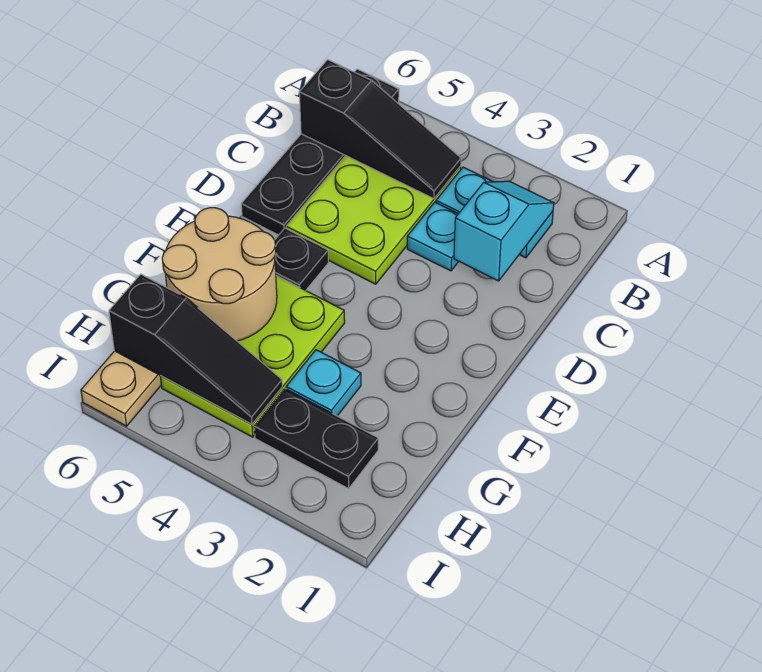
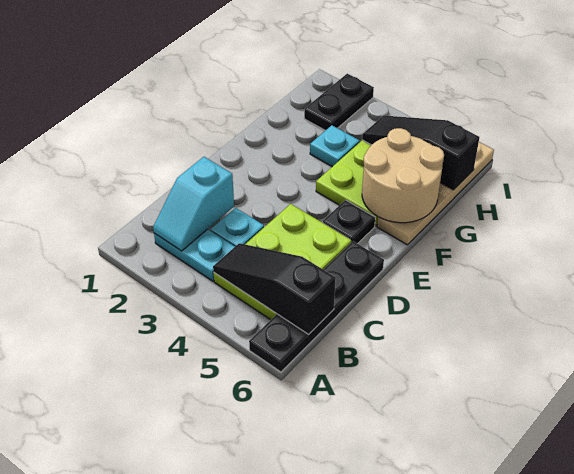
black plate H2:H3 level 1 -> black plate H2:I2 level 1

